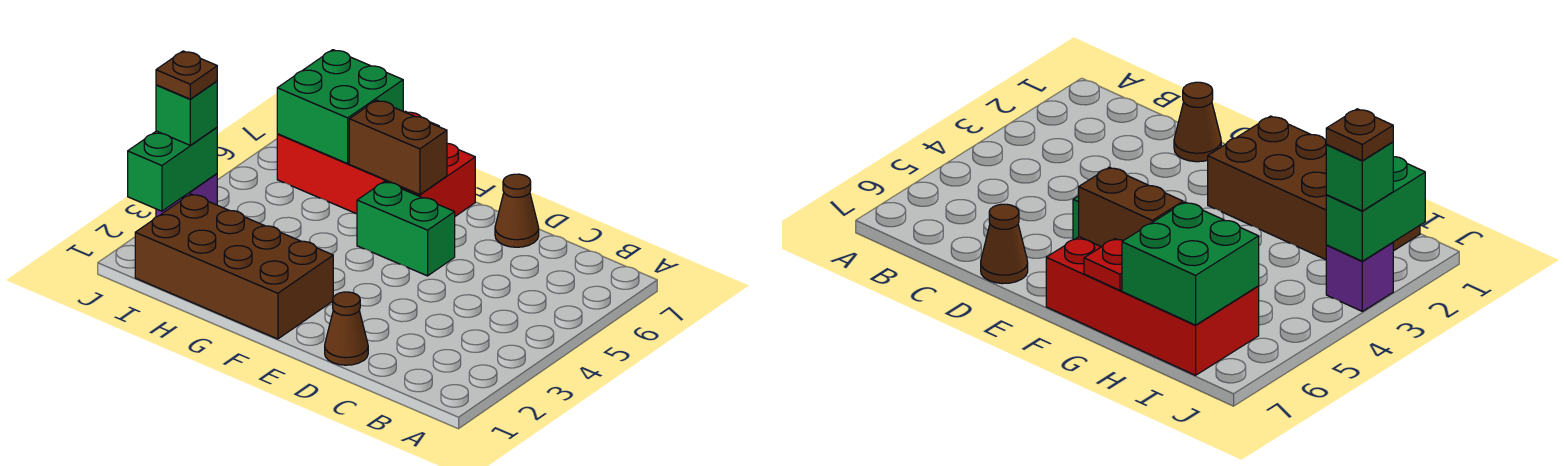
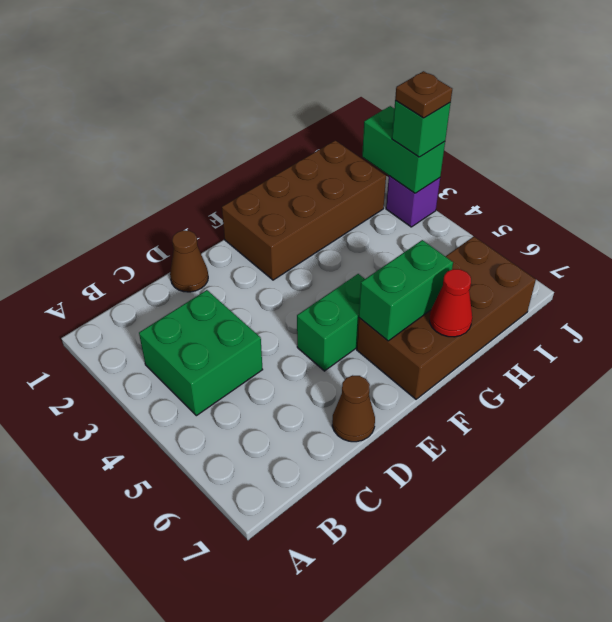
red brick F6:I7 level 1 -> brown brick F6:I7 level 1
brown brick F6:G6 level 2 -> green brick F6:G6 level 2
red plate G7 level 2 -> red cone G7 level 2
green brick H6:I7 level 2 -> green brick B3:C4 level 1

